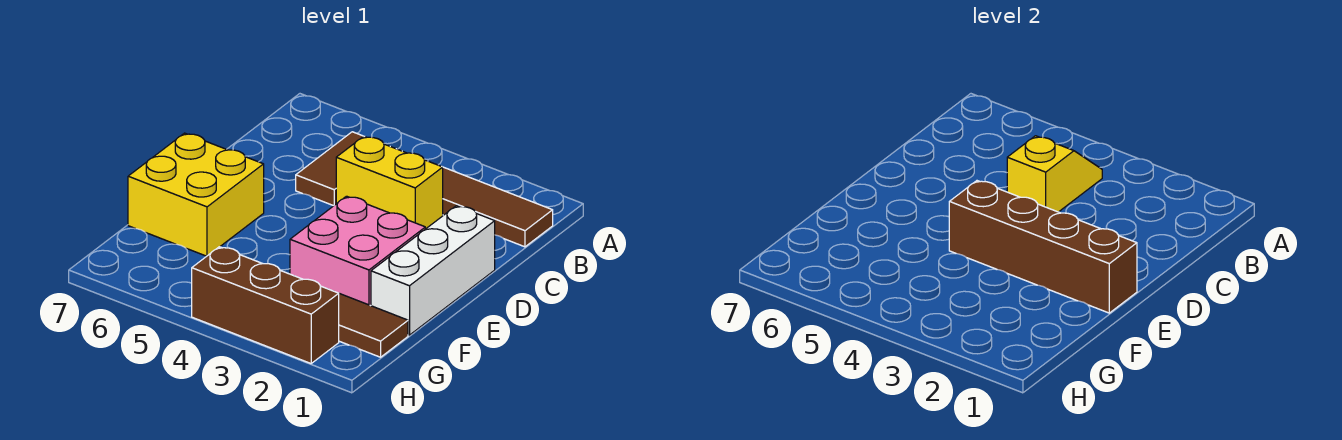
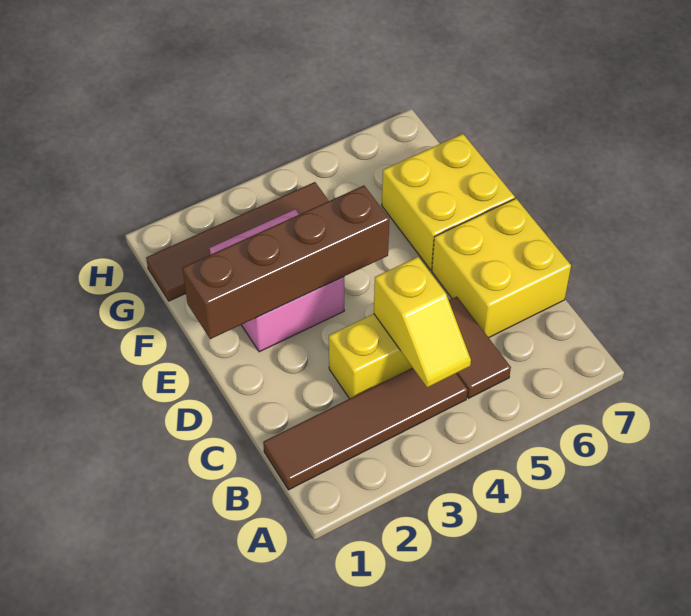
none -> yellow brick C6:D7 level 1
white brick D1:F1 level 1 -> none
brown brick H2:H4 level 1 -> none

